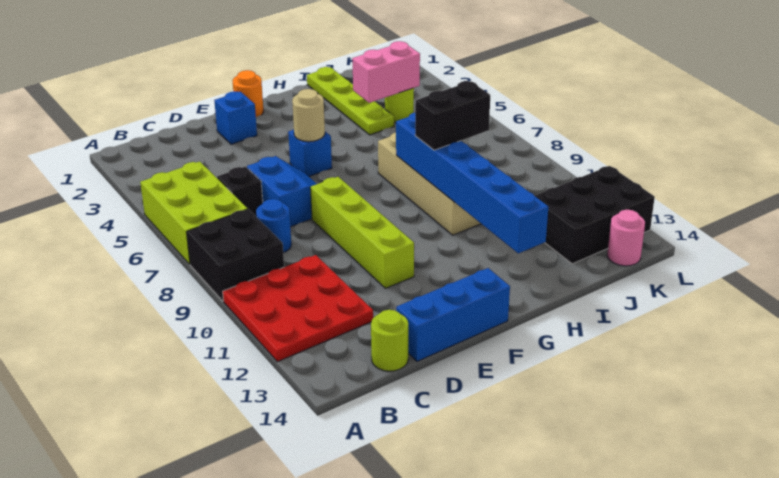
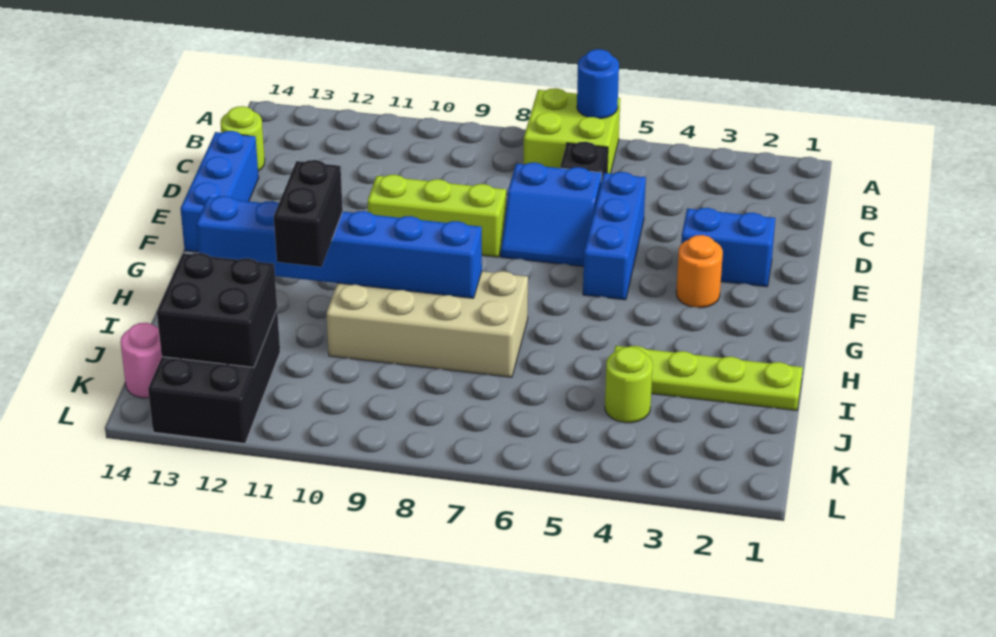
lime brick A5:B7 level 1 -> lime brick A6:B7 level 1
black brick A8:B9 level 1 -> black brick J12:K13 level 2
red plate A10:C12 level 1 -> none
blue round brick C8 level 1 -> blue round brick A6 level 2
blue brick E2 level 1 -> blue brick E2:E3 level 1
lime brick E8:E11 level 1 -> lime brick E8:E10 level 1
orange round brick F1 level 1 -> orange round brick F3 level 1
blue brick F5 level 1 -> blue brick D5:F5 level 1
tan round brick F5 level 2 -> none
black brick H9:I9 level 3 -> black brick H11:I11 level 3
pink brick I4:J4 level 2 -> none

